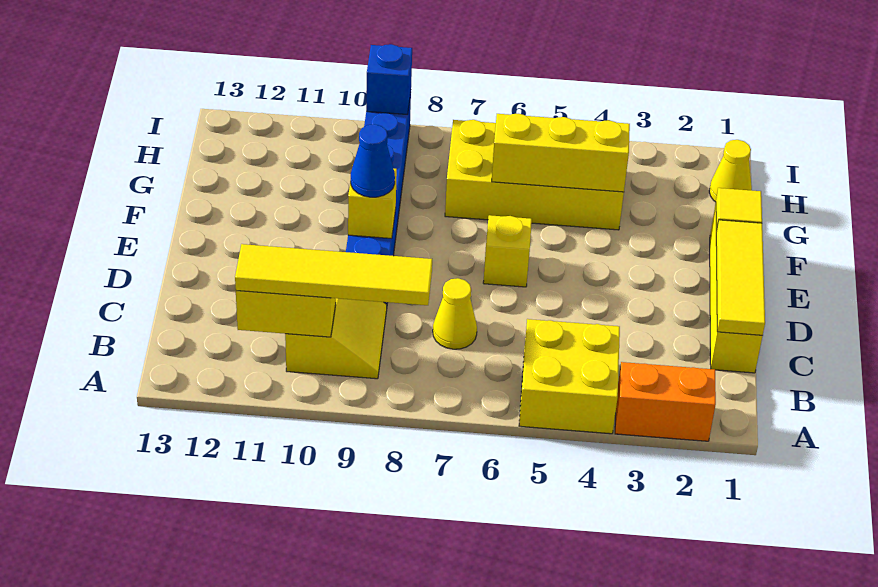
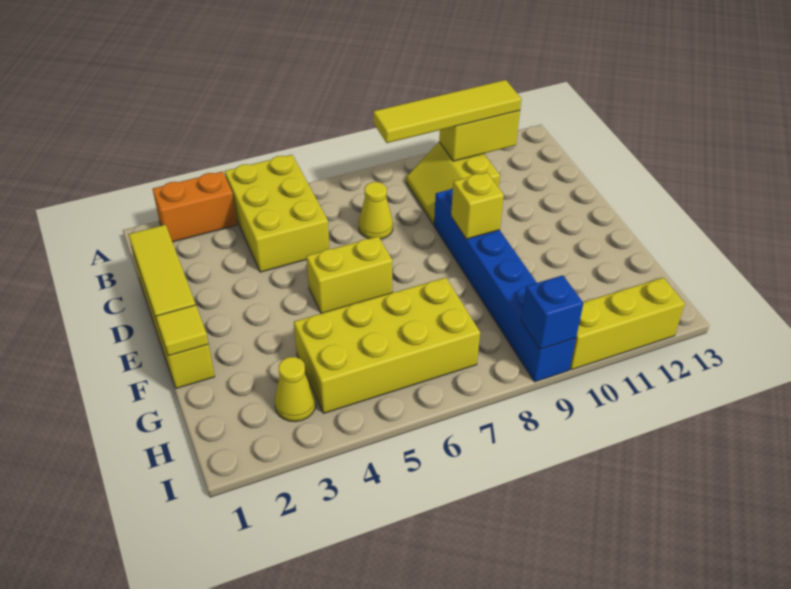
yellow brick A4:B5 level 1 -> yellow brick A4:C5 level 1
yellow brick E6 level 1 -> yellow brick E5:E6 level 1
blue cone E9 level 3 -> none
yellow brick G4:G6 level 2 -> yellow brick I10:I12 level 1
yellow cone H1 level 1 -> yellow cone H3 level 1

